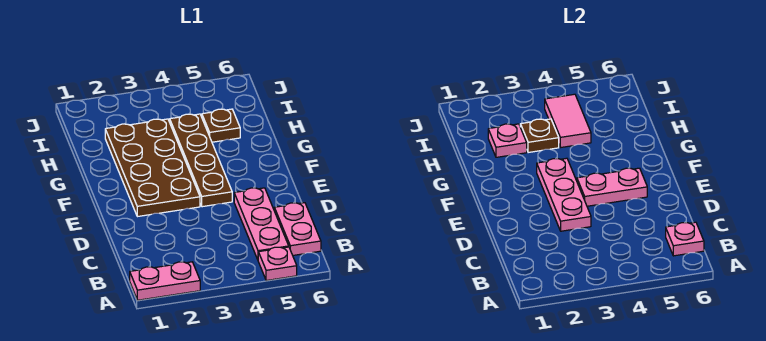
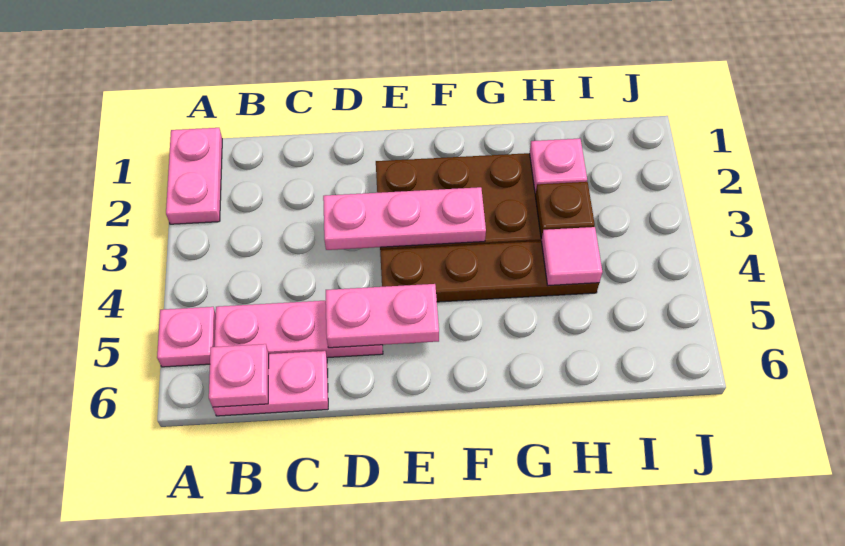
pink plate E4:E5 level 2 -> pink plate D5:E5 level 2
pink tile H4:I4 level 2 -> pink tile H4 level 2
brown plate H5 level 1 -> none

